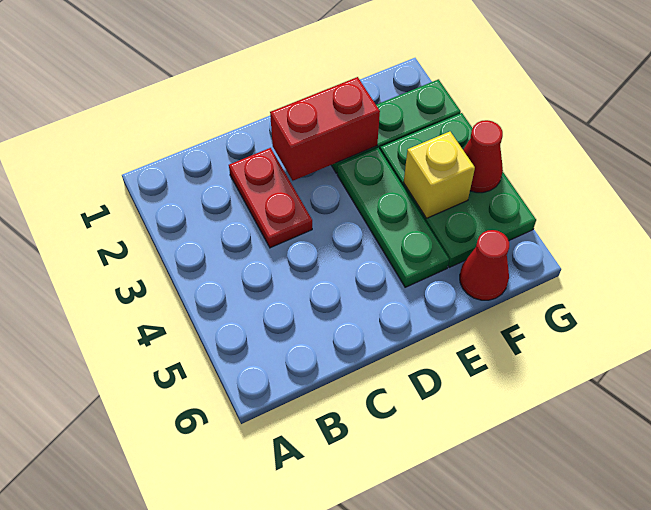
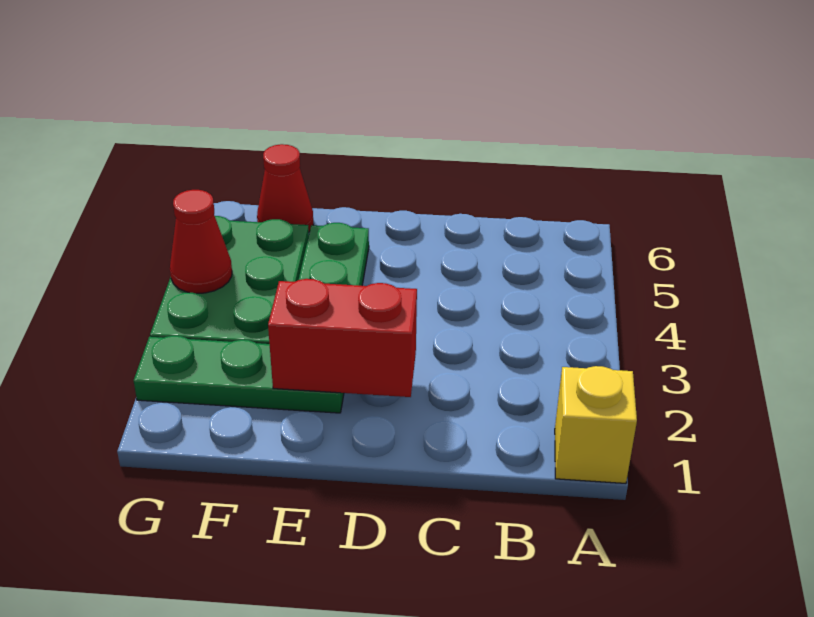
red plate C2:C3 level 1 -> none
yellow brick F4 level 2 -> yellow brick A1 level 1

